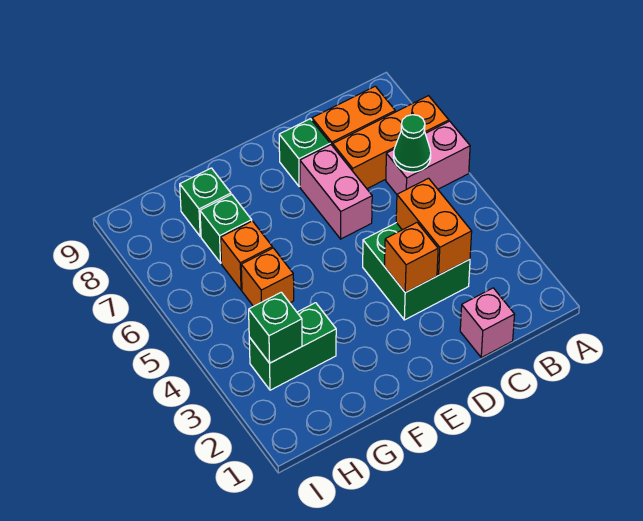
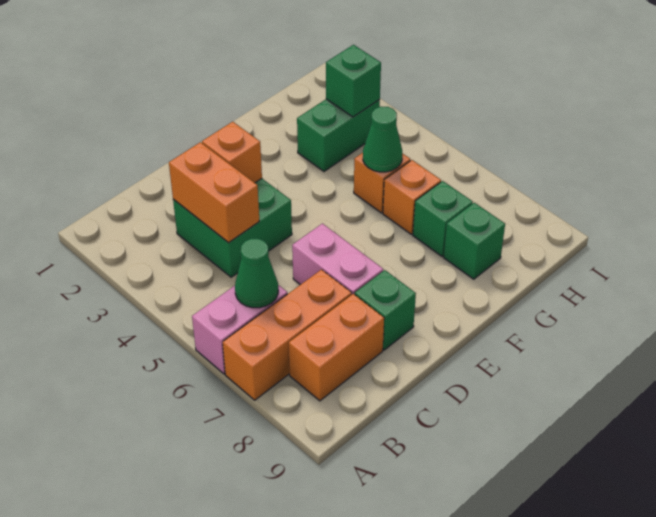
pink brick C1 level 1 -> none
none -> green cone G5 level 2

